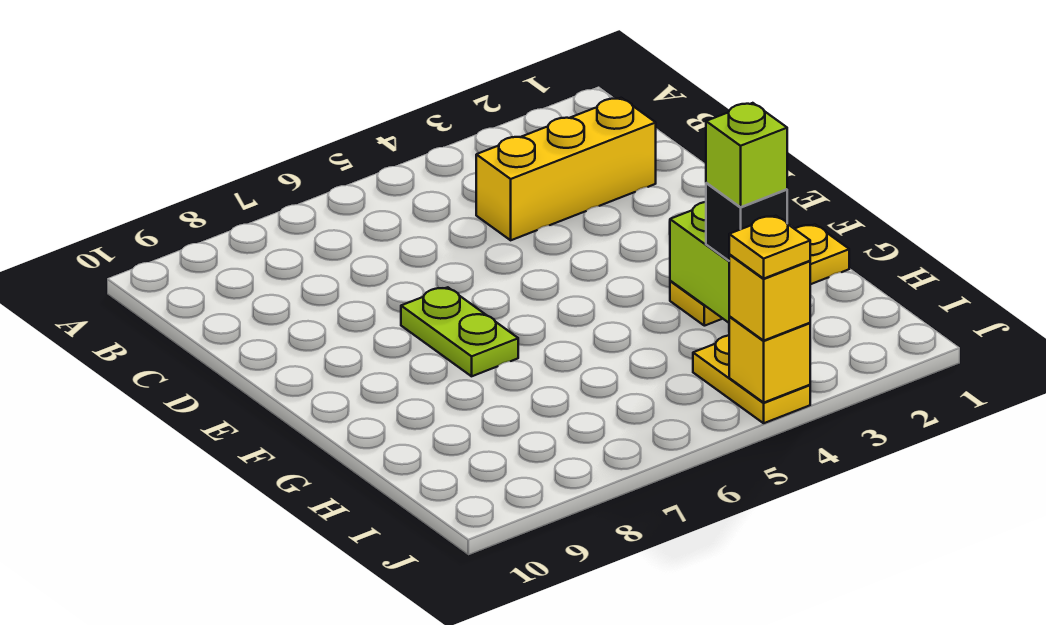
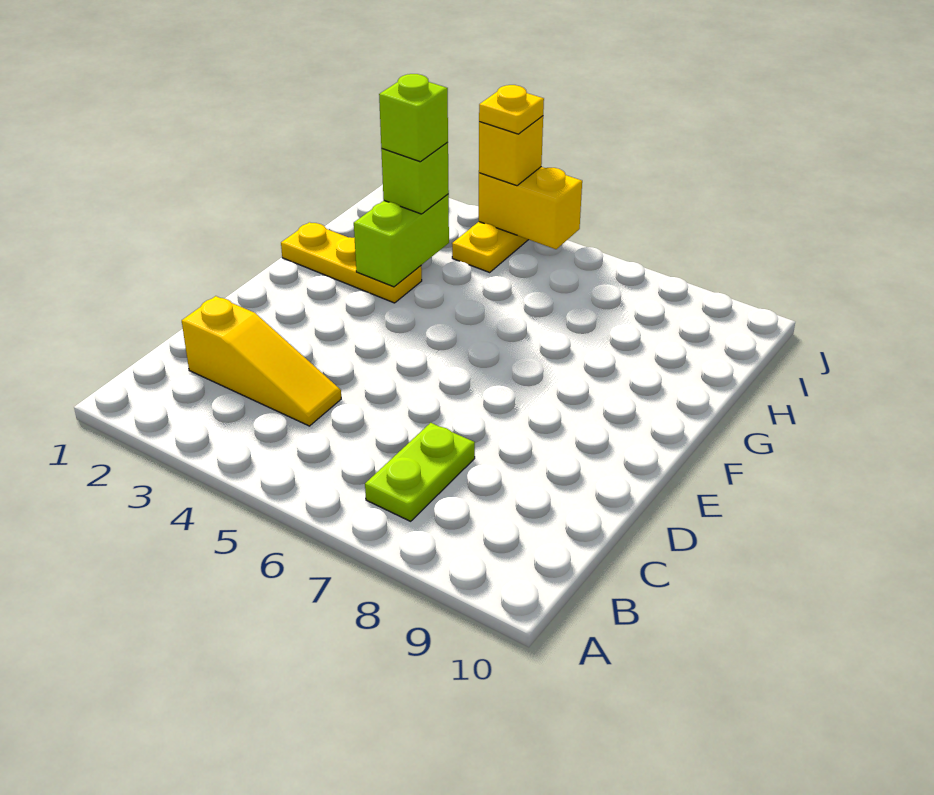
yellow brick C2:C4 level 1 -> yellow slope C2:C4 level 1 top 2
lime plate E7:F7 level 1 -> lime plate B7:C7 level 1
black brick H3 level 3 -> lime brick H3 level 3
yellow brick J4 level 2 -> yellow brick J4:J5 level 2

